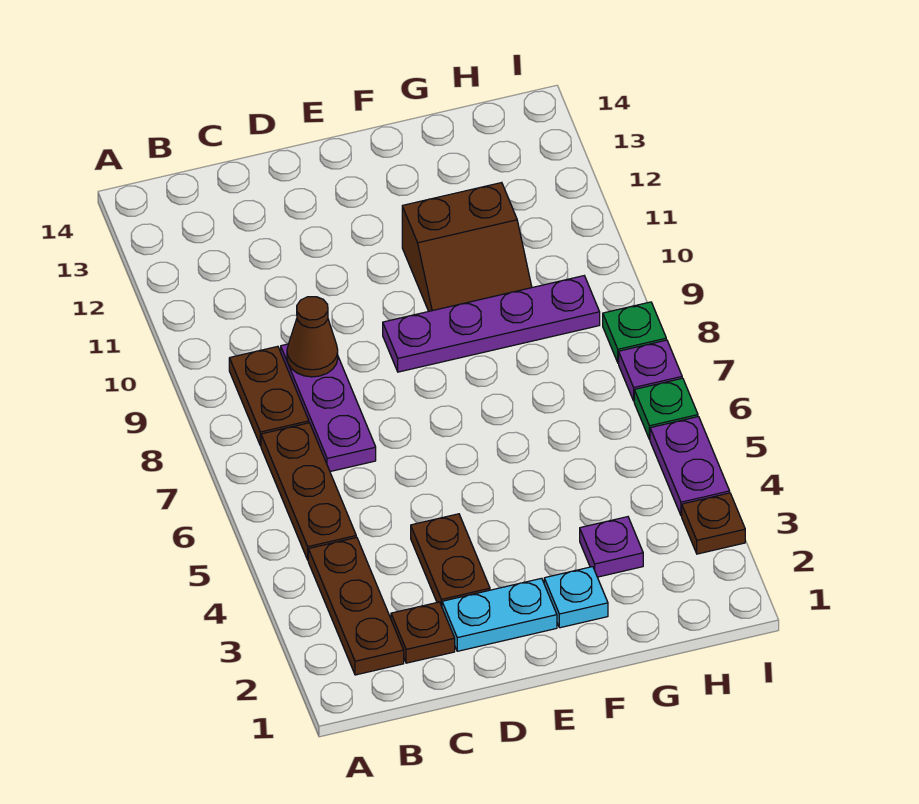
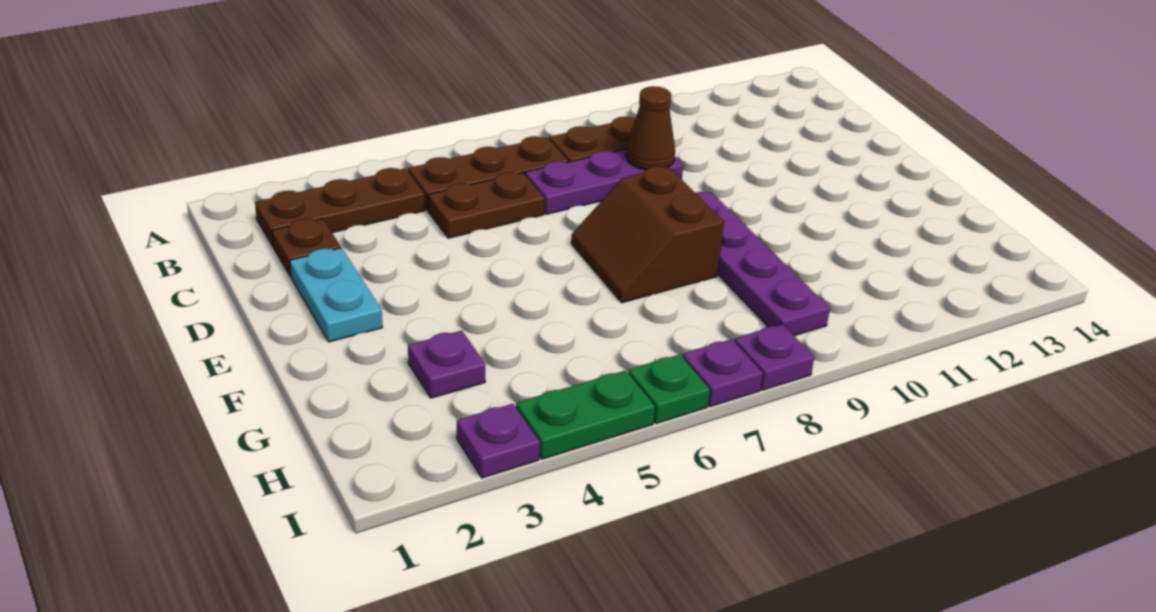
brown plate D3:D4 level 1 -> brown plate C5:C6 level 1
cyan plate F2 level 1 -> none
brown slope F10:G11 level 1 top 11 -> brown slope E7:F8 level 1 top 8
brown plate I3 level 1 -> purple plate I3 level 1
purple plate I4:I5 level 1 -> green plate I4:I5 level 1
green plate I8 level 1 -> purple plate I8 level 1

